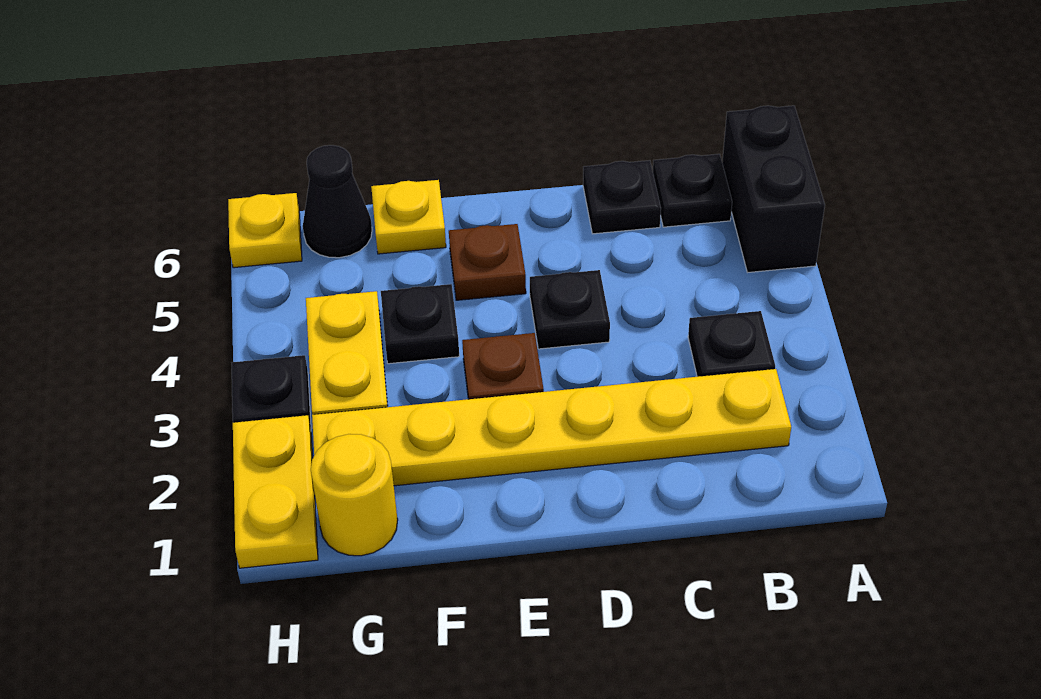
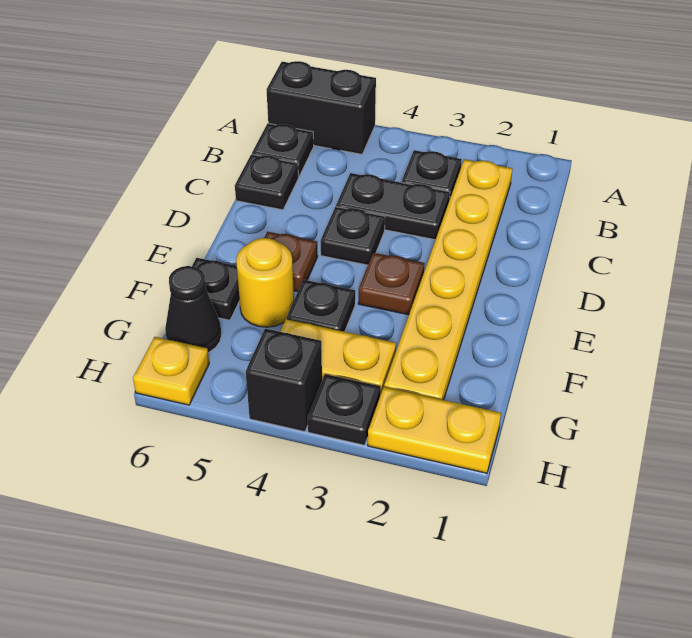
none -> black plate C3:C4 level 1
yellow plate F6 level 1 -> black plate F6 level 1
yellow round brick G1 level 1 -> yellow round brick F5 level 1
none -> black brick H4 level 1

